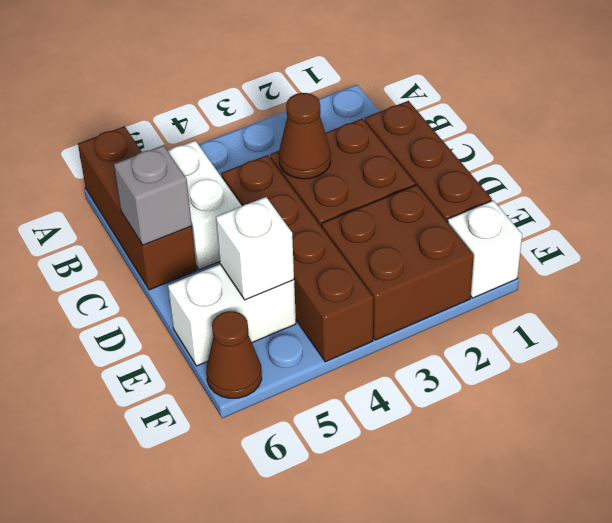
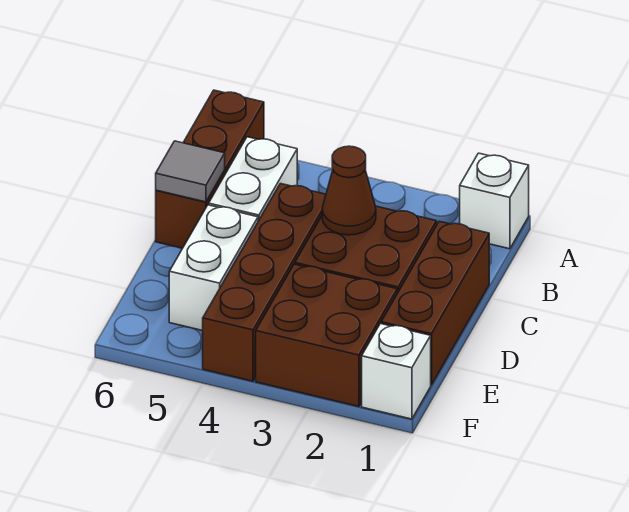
grey brick C6 level 2 -> grey tile C6 level 2
white brick E5:E6 level 1 -> white brick D5:E5 level 1
white brick E5 level 2 -> white brick A1 level 1
brown cone F6 level 1 -> none

